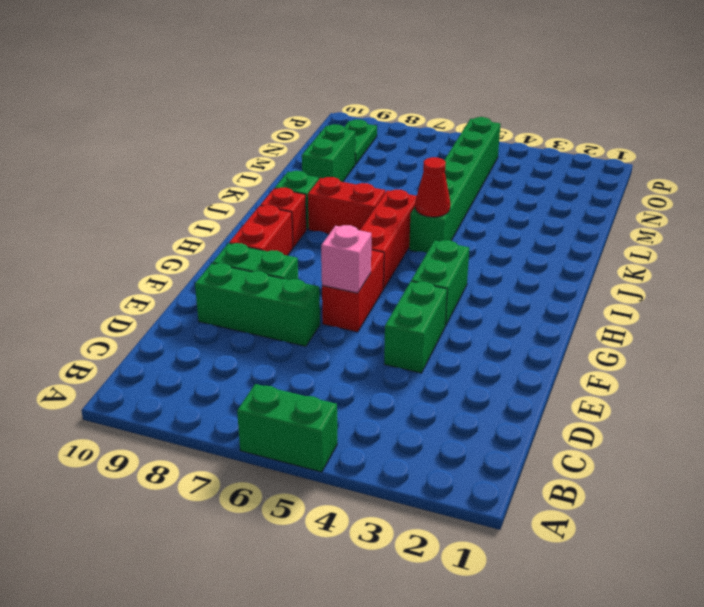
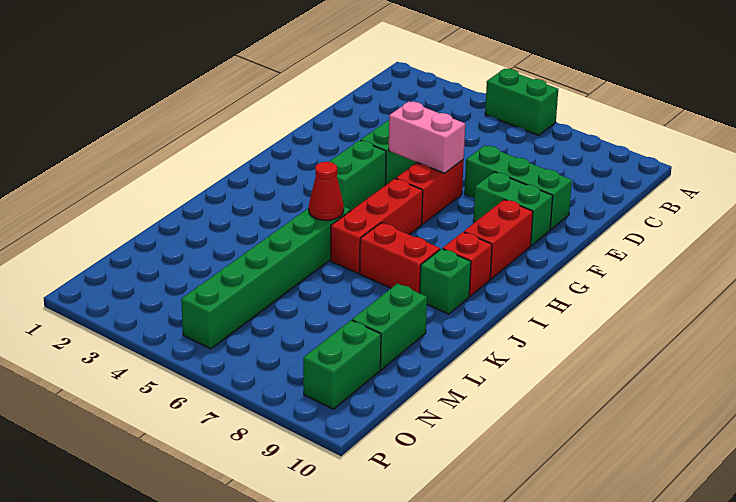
pink brick F6 level 2 -> pink brick F5:F6 level 2
green plate N9:O9 level 1 -> green brick N9:O9 level 1

